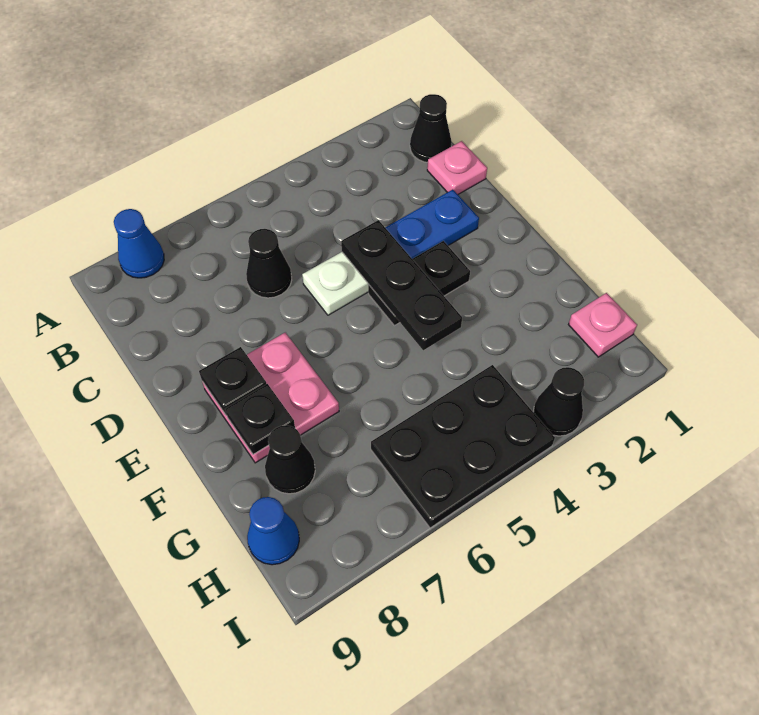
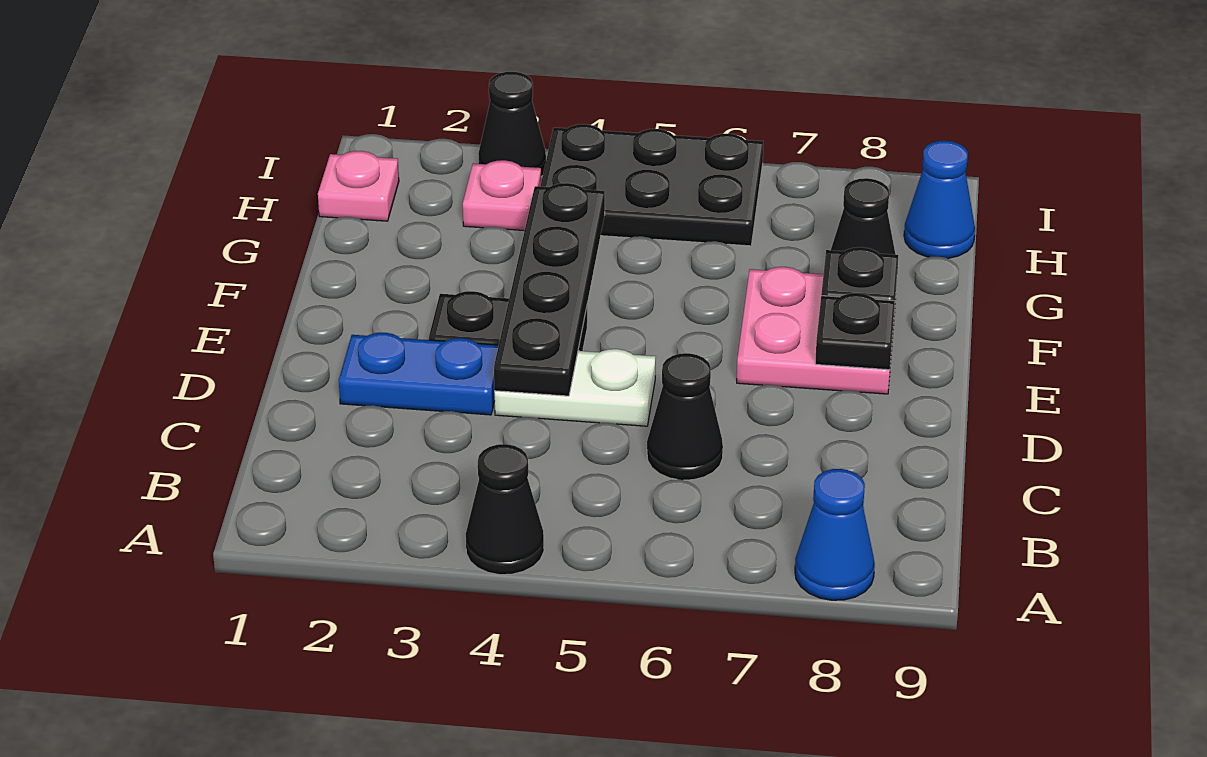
black cone B1 level 1 -> black cone A4 level 1
pink plate C1 level 1 -> pink plate H3 level 1
black plate D4:F4 level 2 -> black plate D4:G4 level 2

